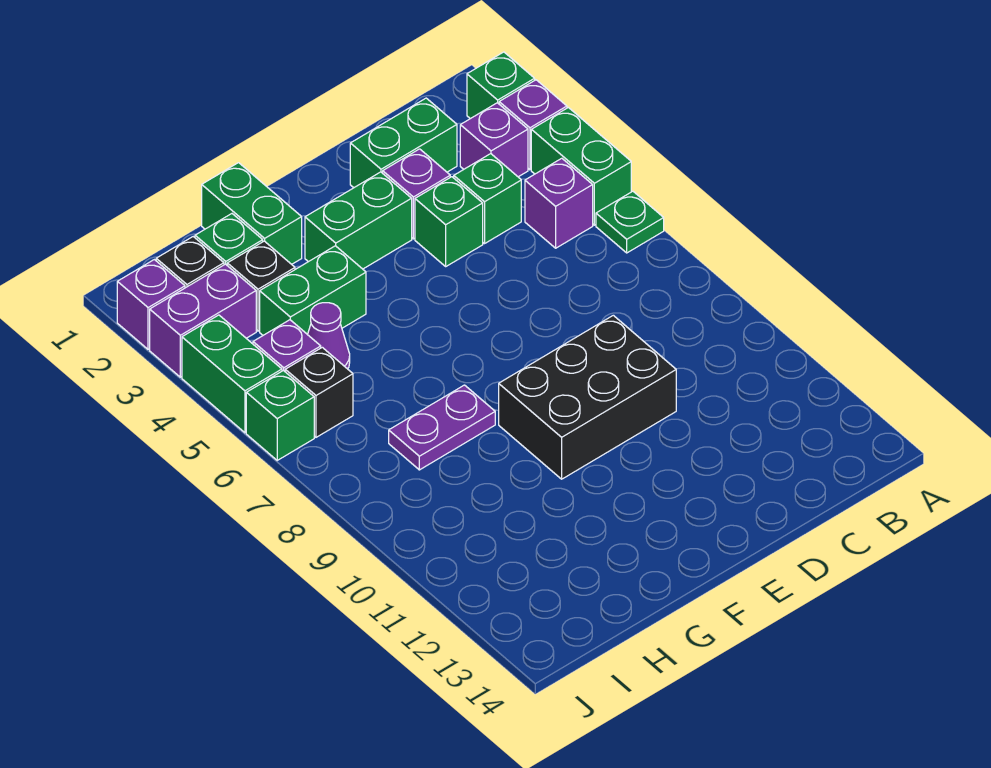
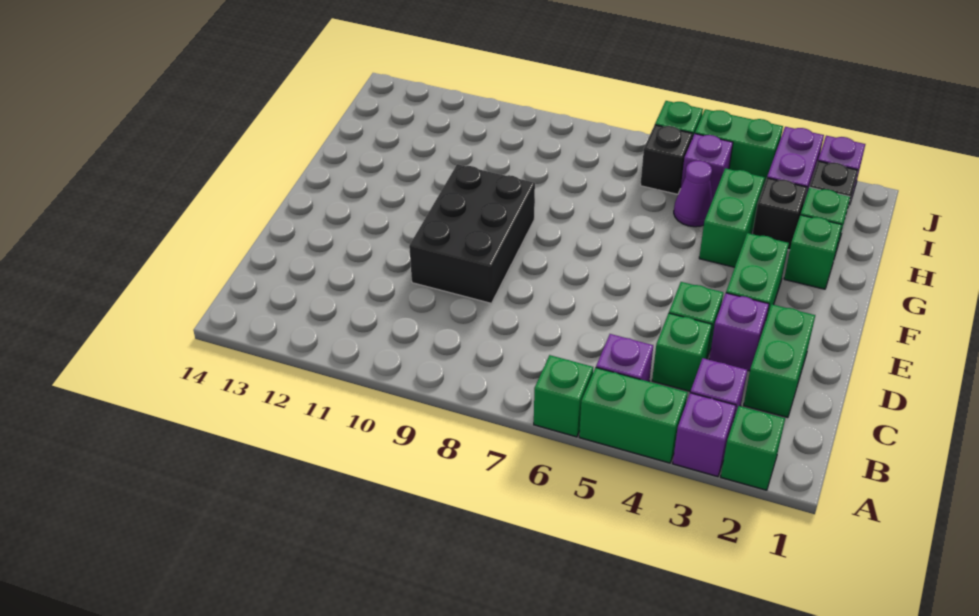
green plate A6 level 1 -> green brick A6 level 1
green brick G1:G2 level 1 -> green brick G2 level 1
purple plate G8:H8 level 1 -> none

